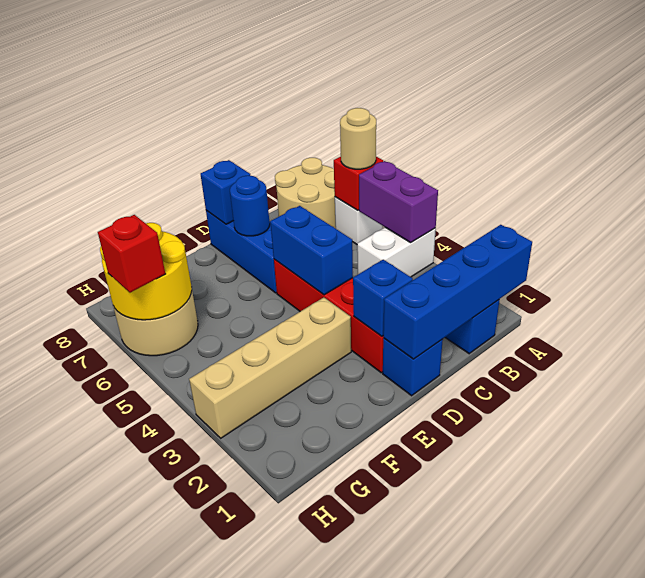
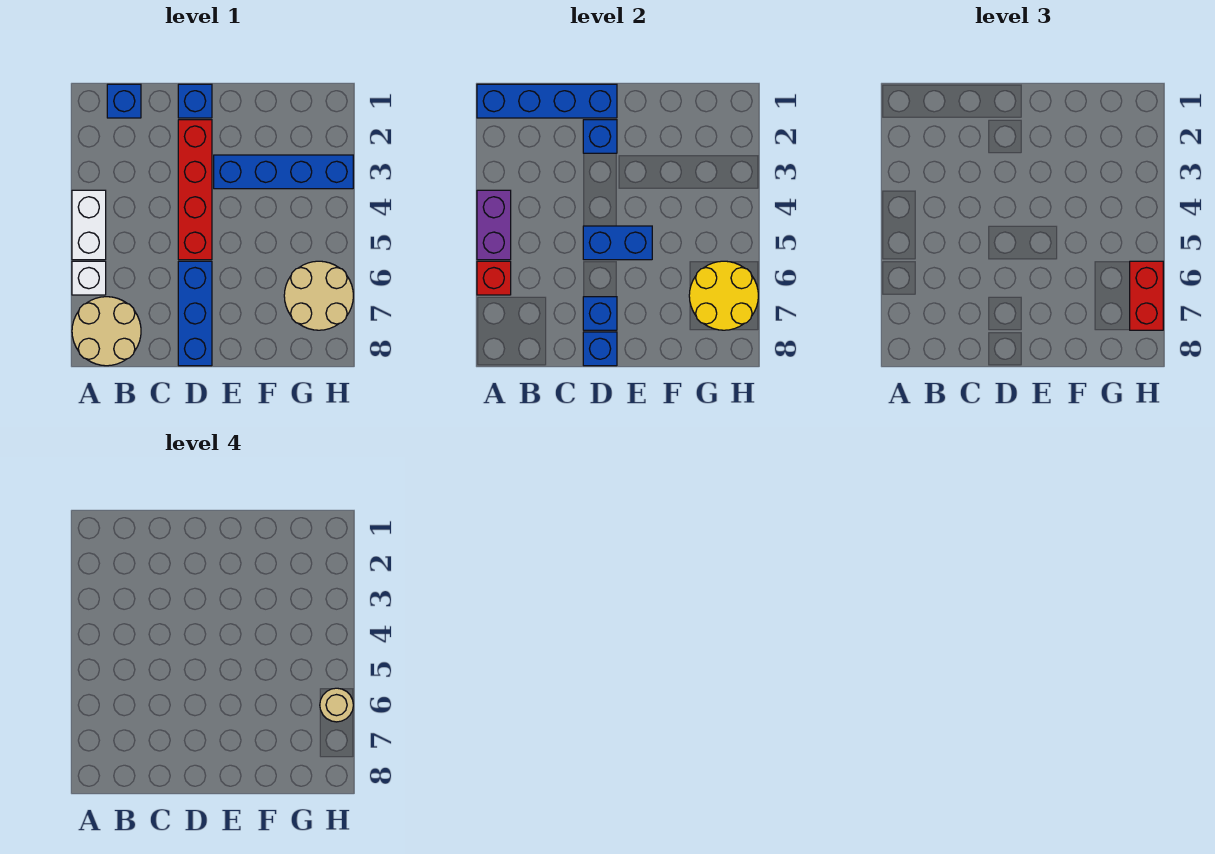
white brick A4:B4 level 1 -> white brick A4:A5 level 1
tan round brick A6 level 3 -> tan round brick H6 level 4
blue brick D4:D5 level 2 -> blue brick D5:E5 level 2
blue round brick D7 level 2 -> blue brick D7 level 2
tan brick E3:H3 level 1 -> blue brick E3:H3 level 1
red brick H6 level 3 -> red brick H6:H7 level 3

